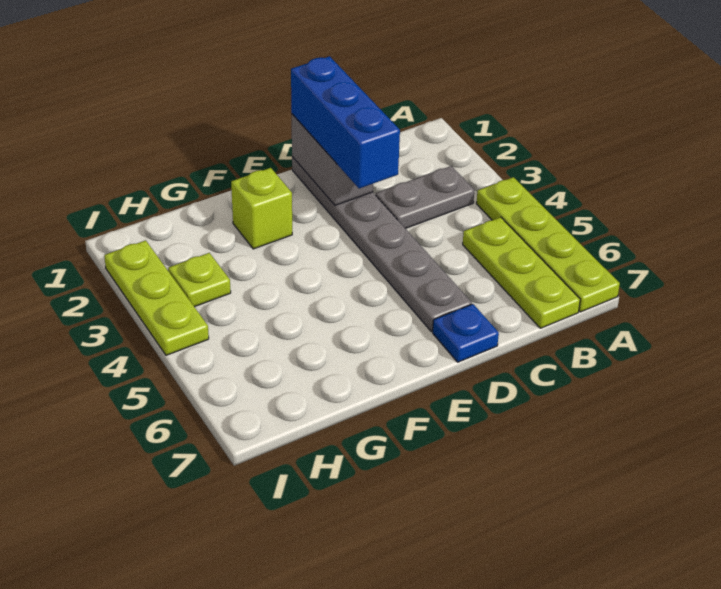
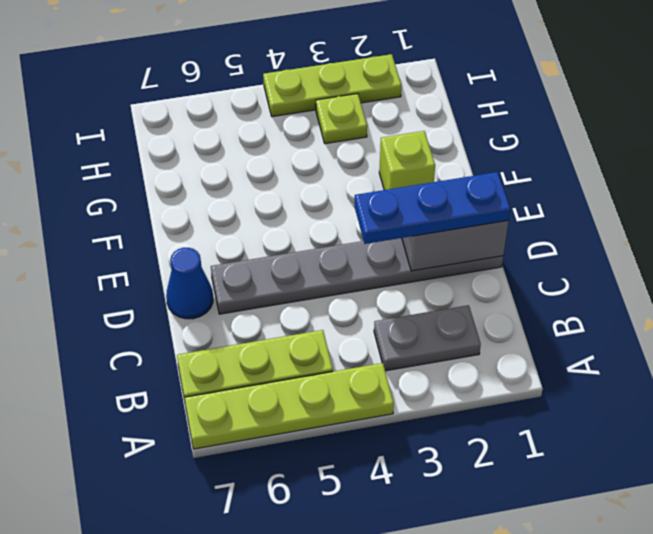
grey plate B3:C3 level 1 -> grey plate B2:B3 level 1
blue brick D1:D3 level 3 -> blue plate D1:D3 level 3
blue plate D7 level 1 -> blue cone D7 level 1

